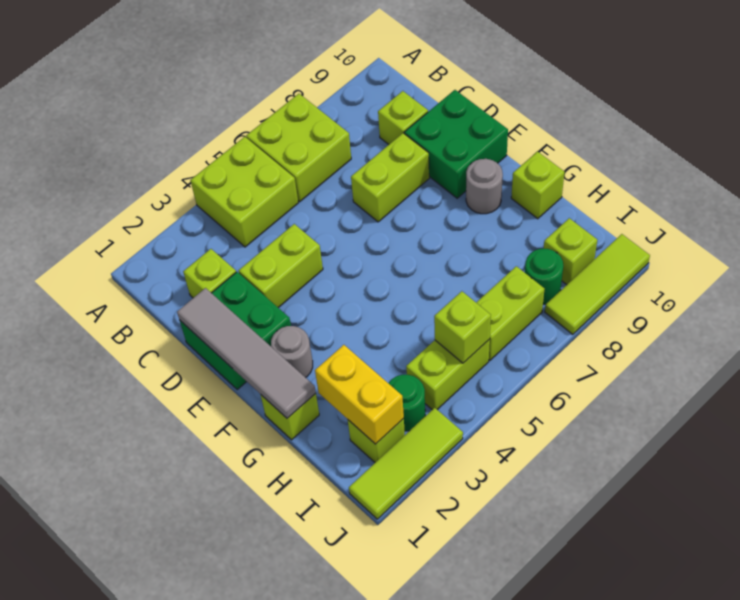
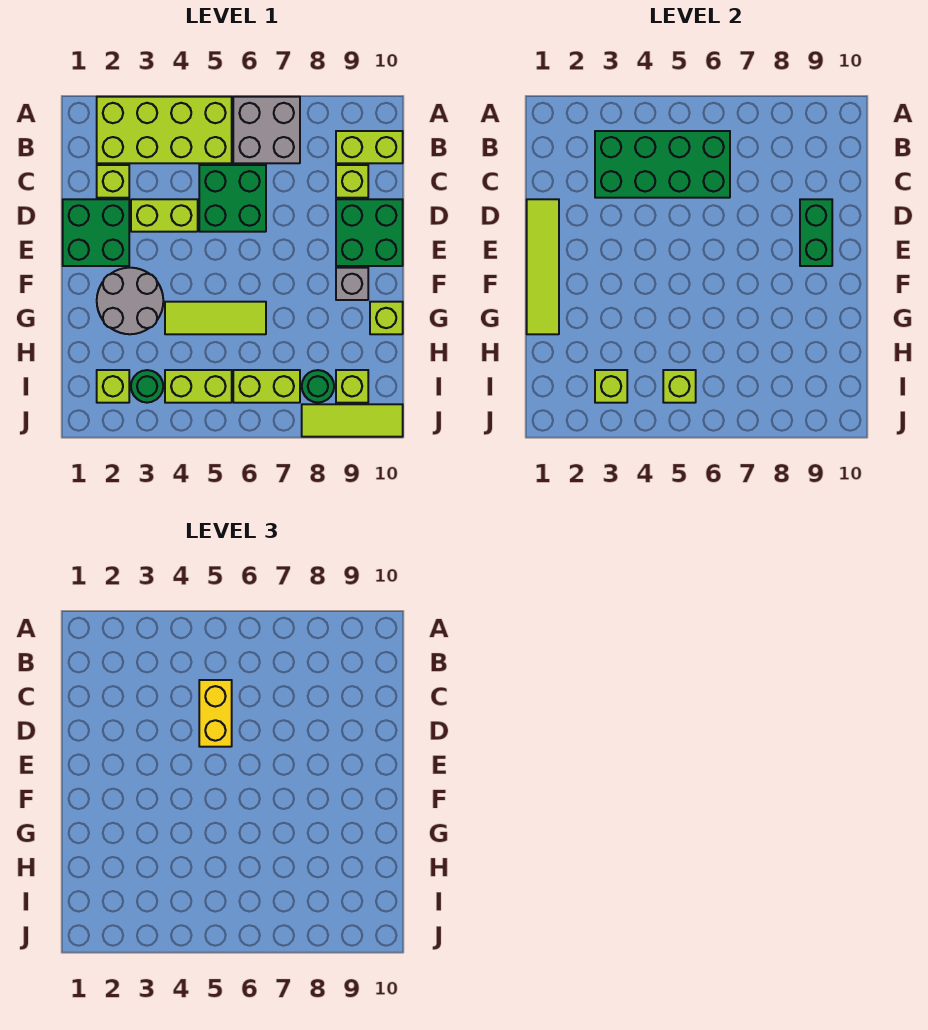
lime brick A4:B5 level 1 -> lime brick A2:B5 level 1
lime brick A6:B7 level 1 -> grey brick A6:B7 level 1
none -> green brick B3:C6 level 2
none -> green brick C5:D6 level 1
grey tile D1:G1 level 2 -> lime tile D1:G1 level 2
lime brick D7:D8 level 1 -> lime brick B9:B10 level 1
none -> green brick D9:E9 level 2
grey round brick F2 level 1 -> grey round brick F2:G3 level 1
grey round brick F9 level 1 -> grey brick F9 level 1
lime brick G1 level 1 -> lime brick I3 level 2
yellow brick H2:I2 level 2 -> yellow brick C5:D5 level 3
lime tile J1:J3 level 1 -> lime tile G4:G6 level 1

